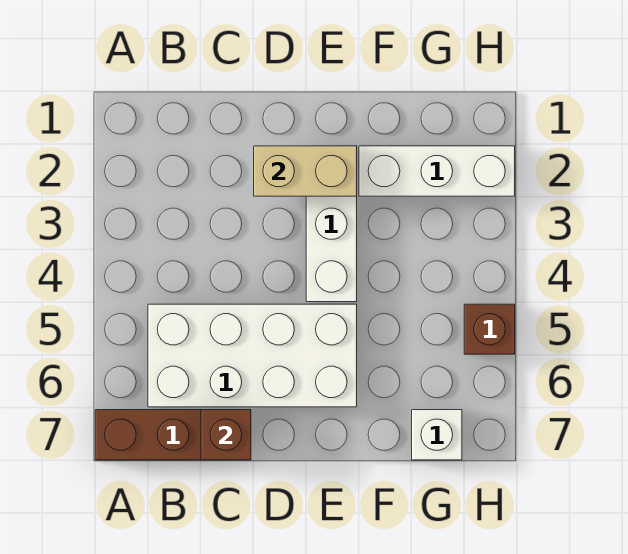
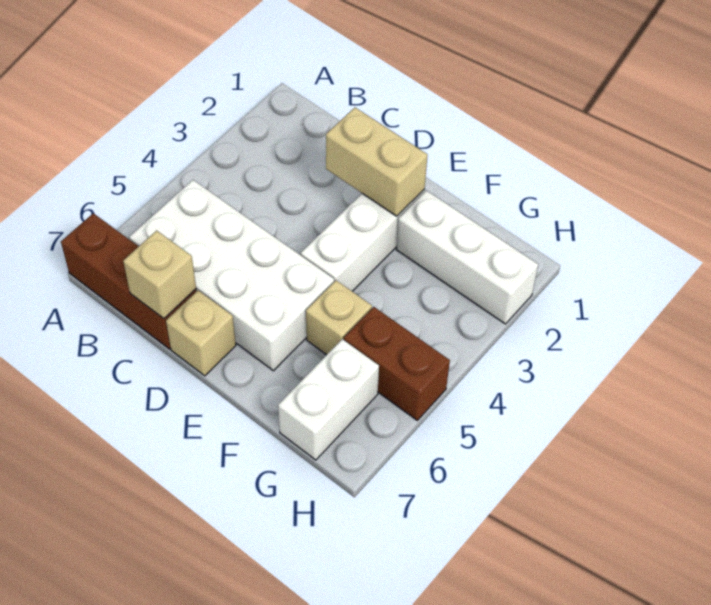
brown brick C7 level 2 -> tan brick C7 level 2
none -> tan brick D7 level 1
none -> tan brick F5 level 1
white brick G7 level 1 -> white brick G6:G7 level 1
brown brick H5 level 1 -> brown brick G5:H5 level 1

